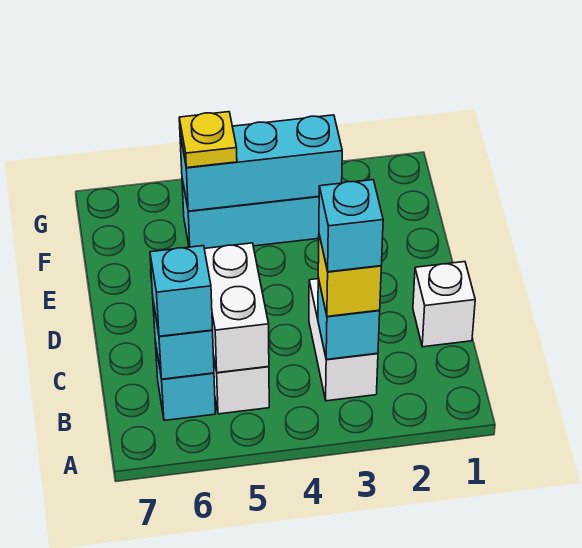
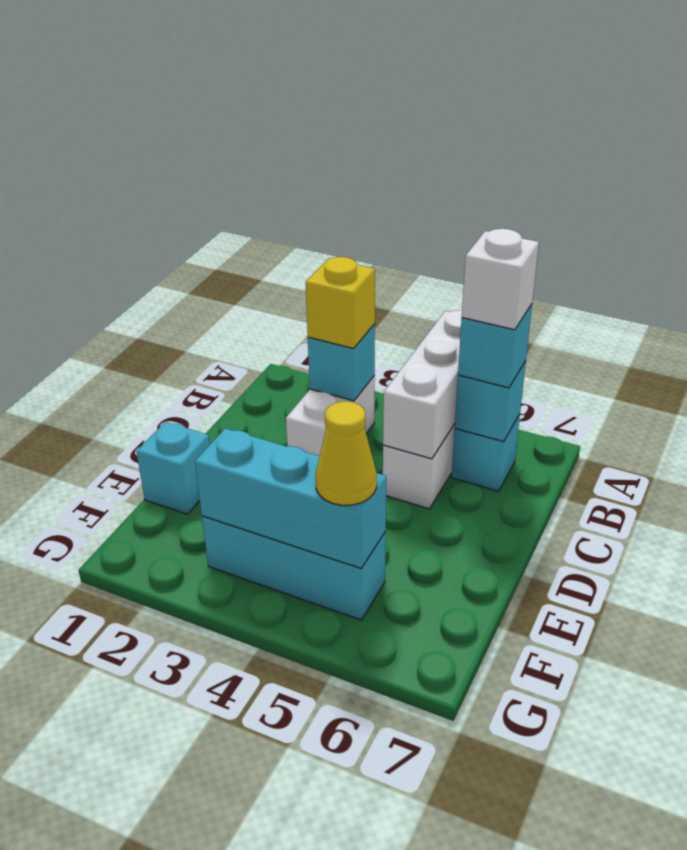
cyan brick B3 level 4 -> cyan brick E1 level 1
white brick B5:C5 level 2 -> white brick A5:C5 level 2
white brick C1 level 1 -> white brick B6 level 4
yellow plate F5 level 3 -> yellow cone F5 level 3

